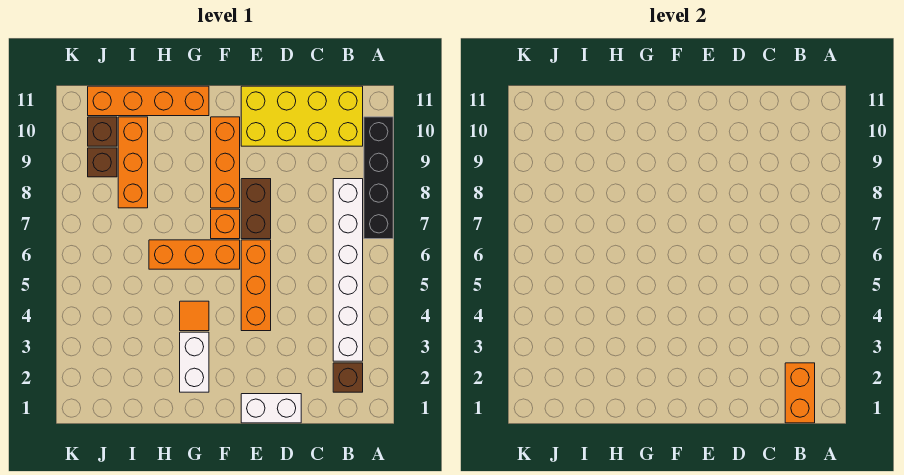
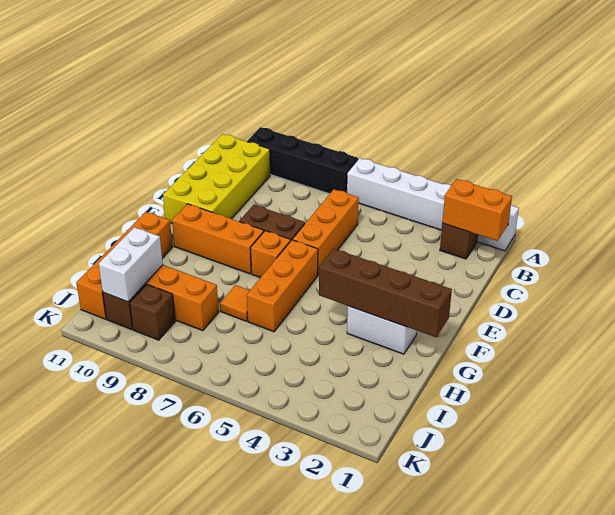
white brick B3:B8 level 1 -> white brick A1:A6 level 1
white brick D1:E1 level 1 -> white brick I10:J10 level 2
orange brick E4:E6 level 1 -> orange brick C6:E6 level 1
none -> brown brick G1:G4 level 2
orange tile G4 level 1 -> orange tile H7 level 1

